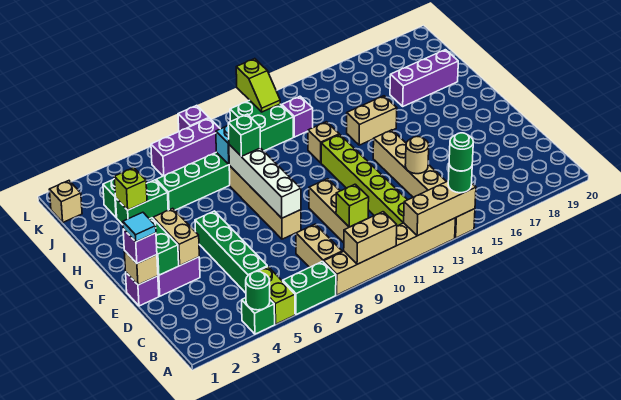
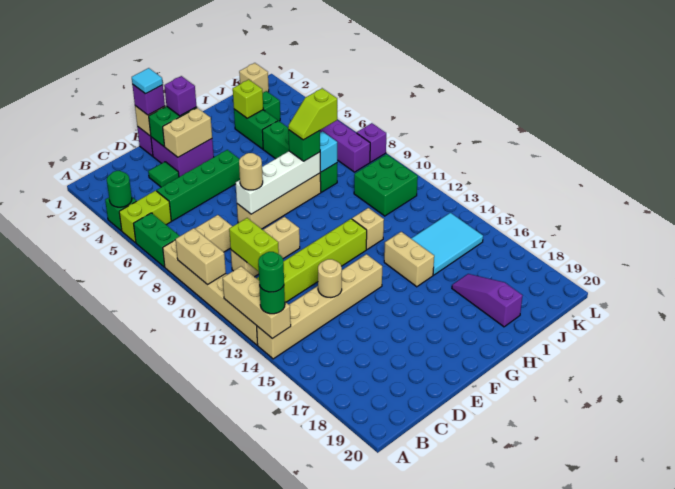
lime brick C10 level 2 -> lime brick C10:C11 level 2
none -> green tile D3 level 1
none -> tan round brick E8 level 3
none -> cyan tile I14:K15 level 1
purple brick I17:I19 level 1 -> purple slope I17:I19 level 1 top 19
purple brick J12 level 1 -> purple brick F2 level 3
lime slope K11:L11 level 2 top L -> lime slope H8:I8 level 4 top I

